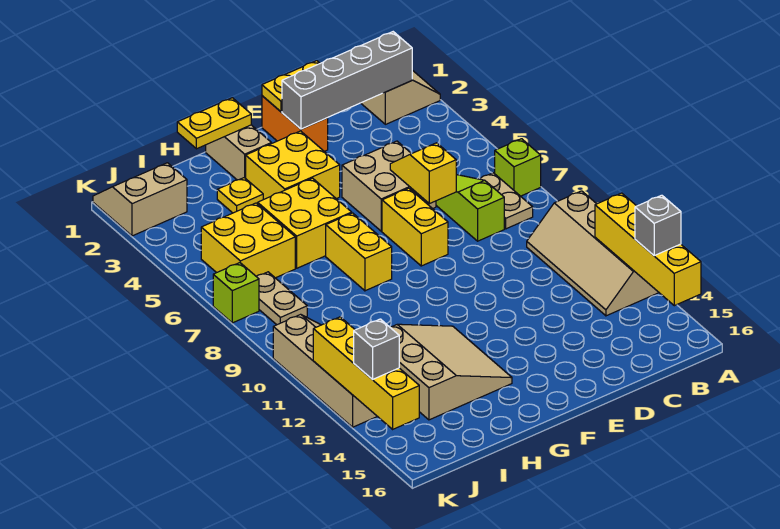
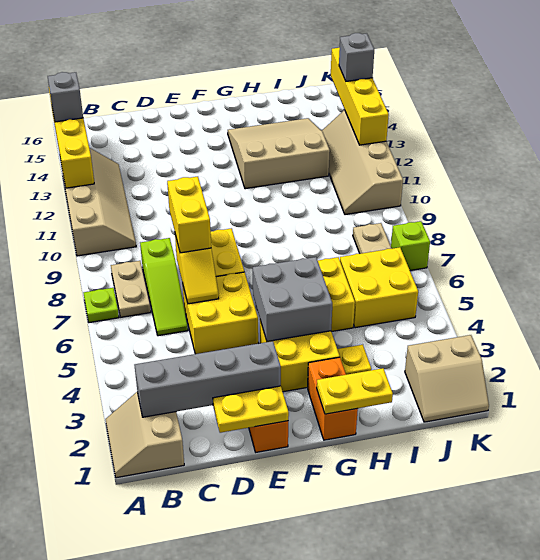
lime brick A7 level 1 -> lime plate A7 level 1
tan brick D5:E6 level 1 -> yellow brick D5:E6 level 1
none -> grey brick F4:G5 level 2
tan brick G1:G2 level 1 -> orange brick G1:G2 level 1
yellow brick G7:G8 level 1 -> yellow brick D7:D8 level 3
tan slope G12:I14 level 1 top I -> tan slope G12:I14 level 1 top 12

